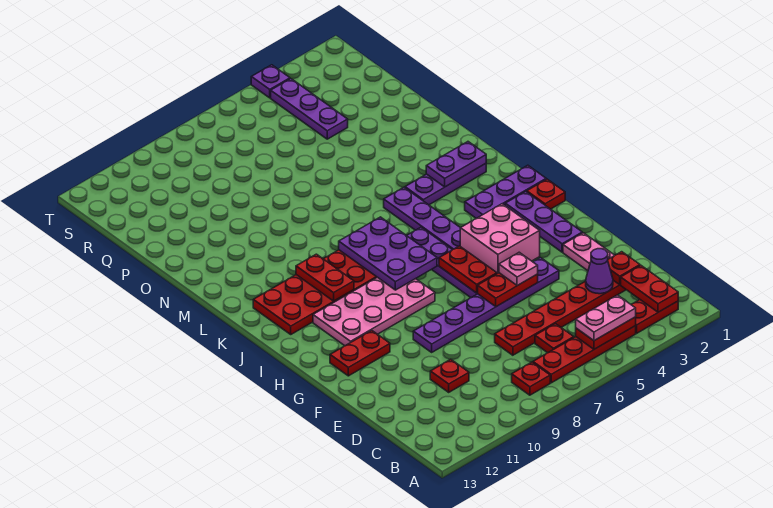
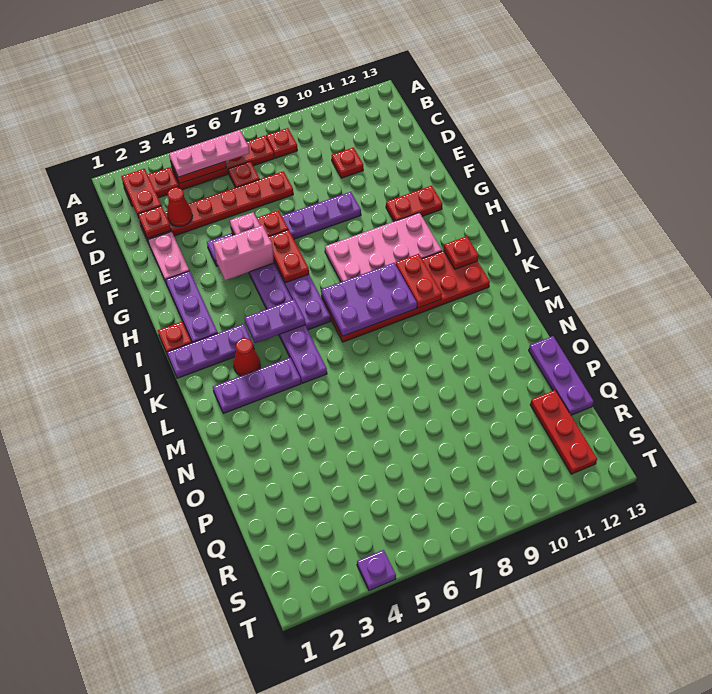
pink plate B4:B5 level 3 -> pink plate B4:B6 level 3
purple cone D3 level 2 -> red cone D3 level 2
pink brick G4:H5 level 2 -> pink brick G4:G5 level 2
purple plate I7:K8 level 2 -> purple plate J7:K9 level 2
none -> red plate J12 level 2
none -> red cone K3 level 1
purple plate L2:L3 level 2 -> purple plate J4:J5 level 2
purple plate Q4:S4 level 1 -> purple plate O13:Q13 level 1
none -> red plate Q12:S12 level 1

